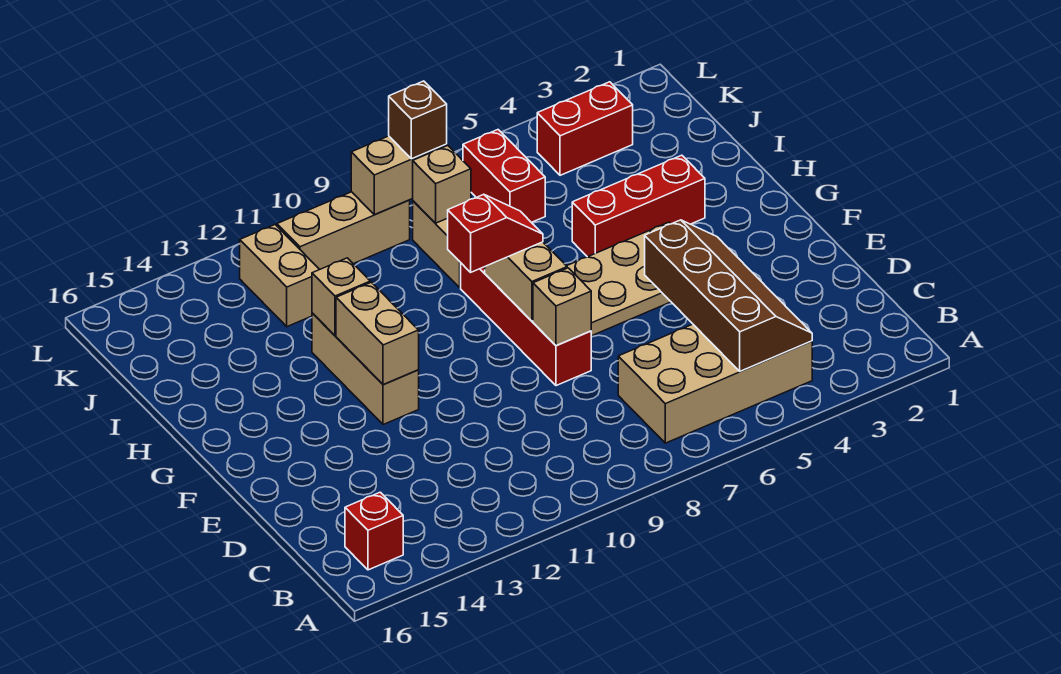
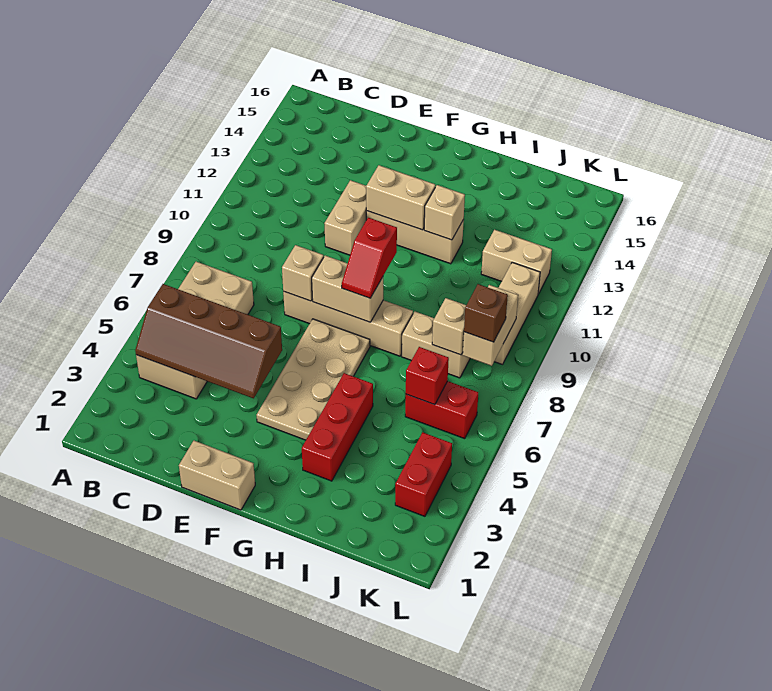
red brick B15 level 1 -> red brick J6 level 2
none -> tan brick E1:F1 level 1
red brick E8:H8 level 1 -> tan brick E8:H8 level 1
none -> tan brick E11:E12 level 1

